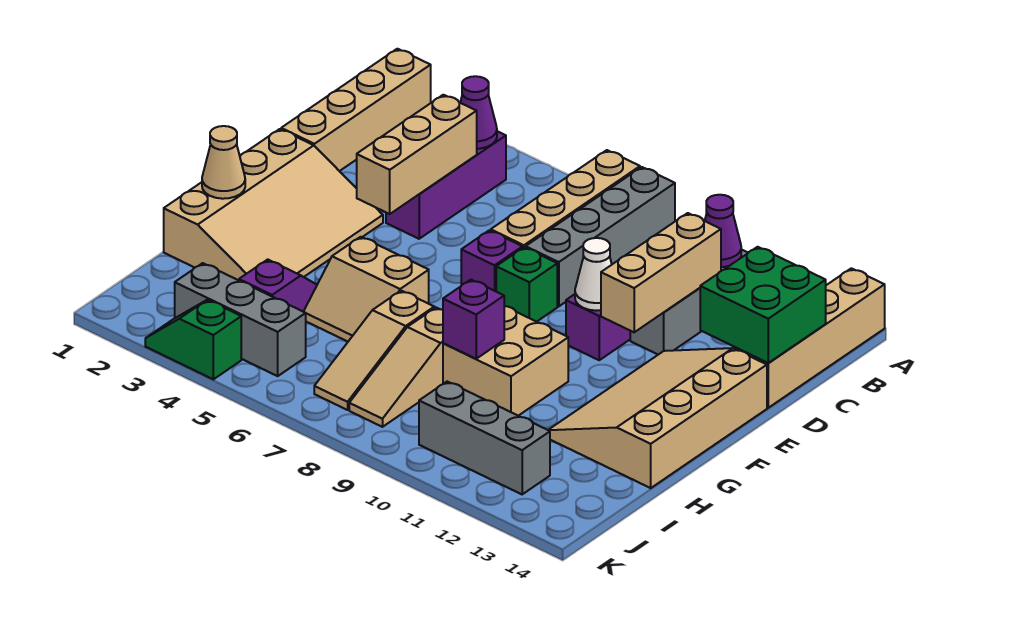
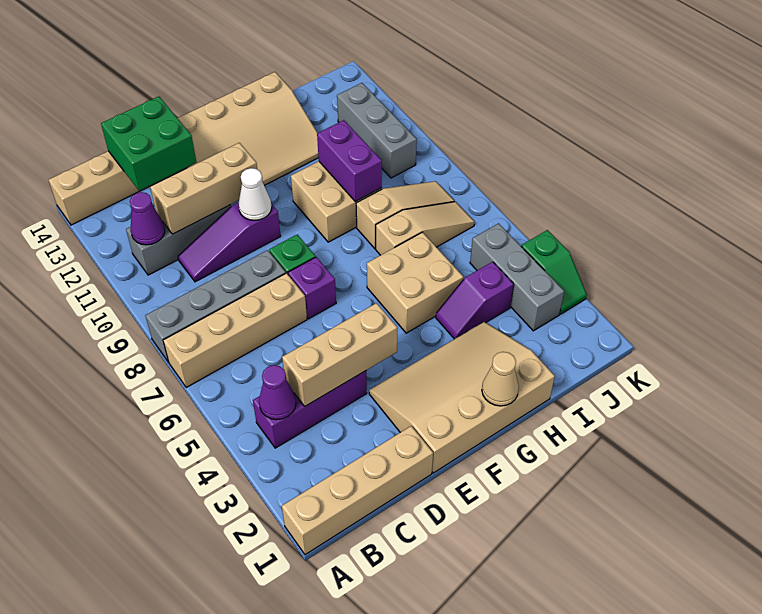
tan slope G5:H6 level 1 top G -> tan brick G5:H6 level 1
purple brick H9 level 2 -> purple brick H9:H10 level 2

